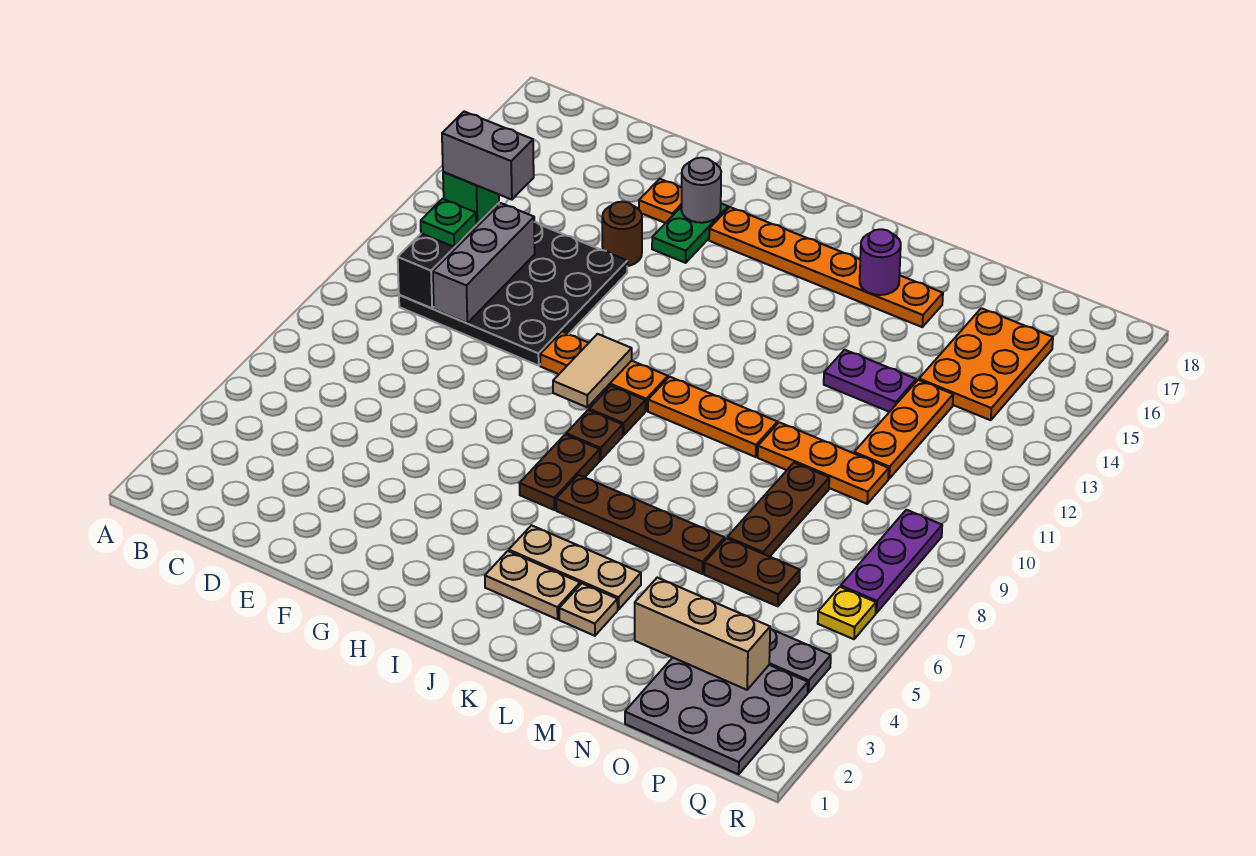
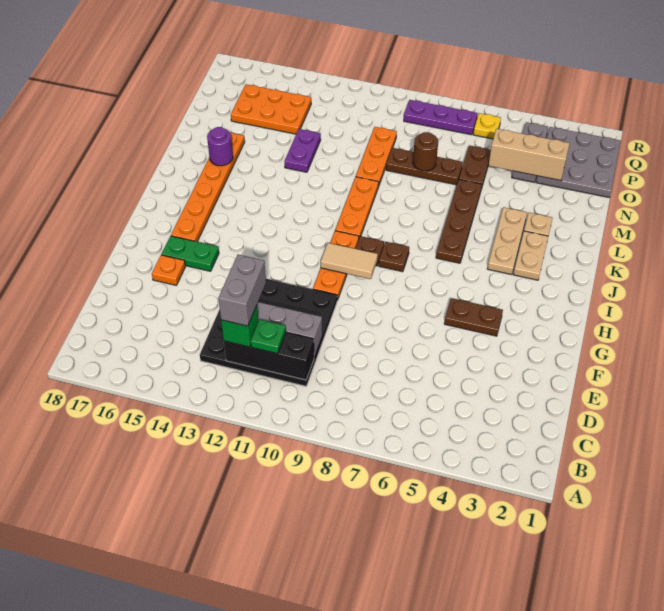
brown round brick F14 level 1 -> brown round brick N8 level 2
grey round brick G16 level 2 -> none
brown plate I6:I7 level 1 -> brown plate G4:G5 level 1
tan brick N3:P3 level 2 -> tan brick O3:O5 level 2
orange plate O11:O13 level 1 -> none

